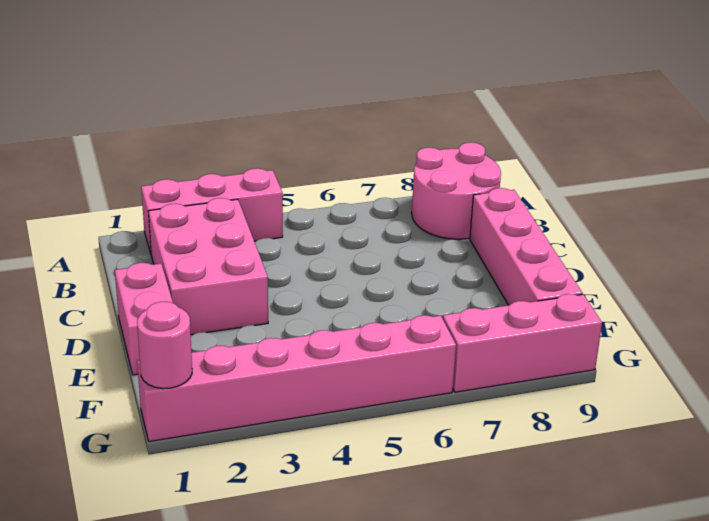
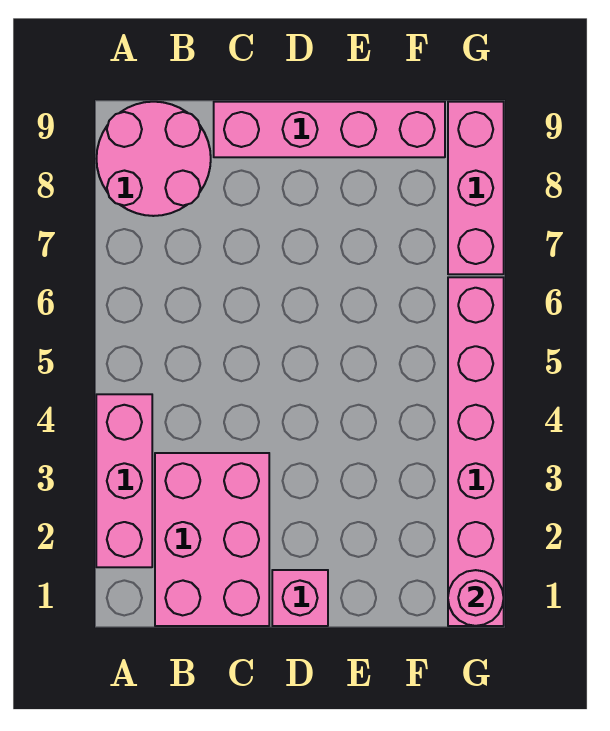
pink brick B2:D3 level 1 -> pink brick B1:C3 level 1
pink brick D1:E1 level 1 -> pink brick D1 level 1

